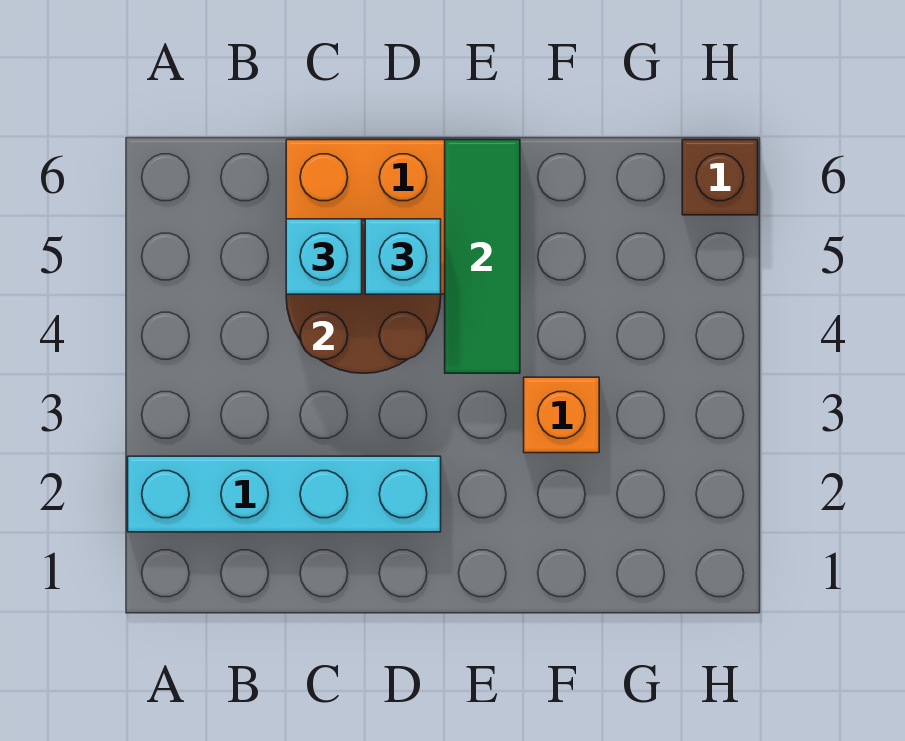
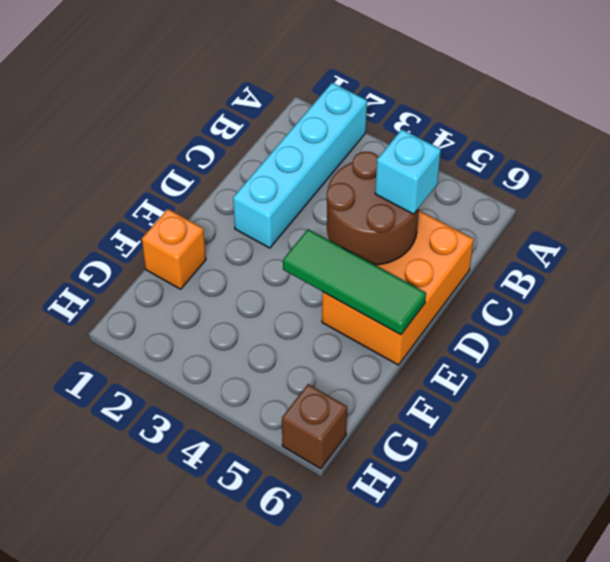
cyan brick D5 level 3 -> none
orange brick F3 level 1 -> orange brick F1 level 1

